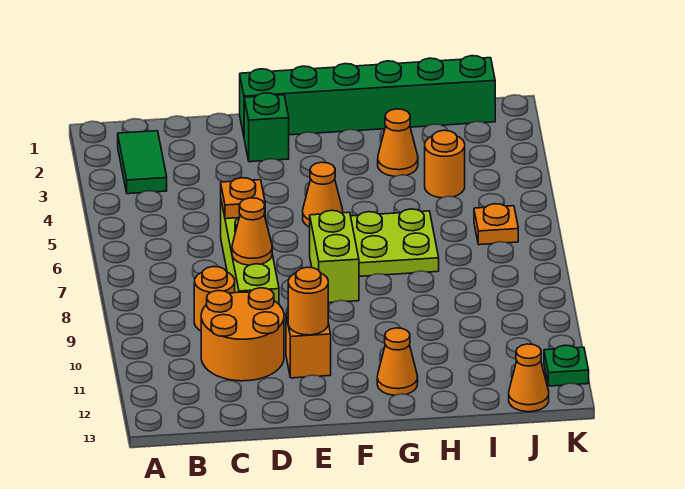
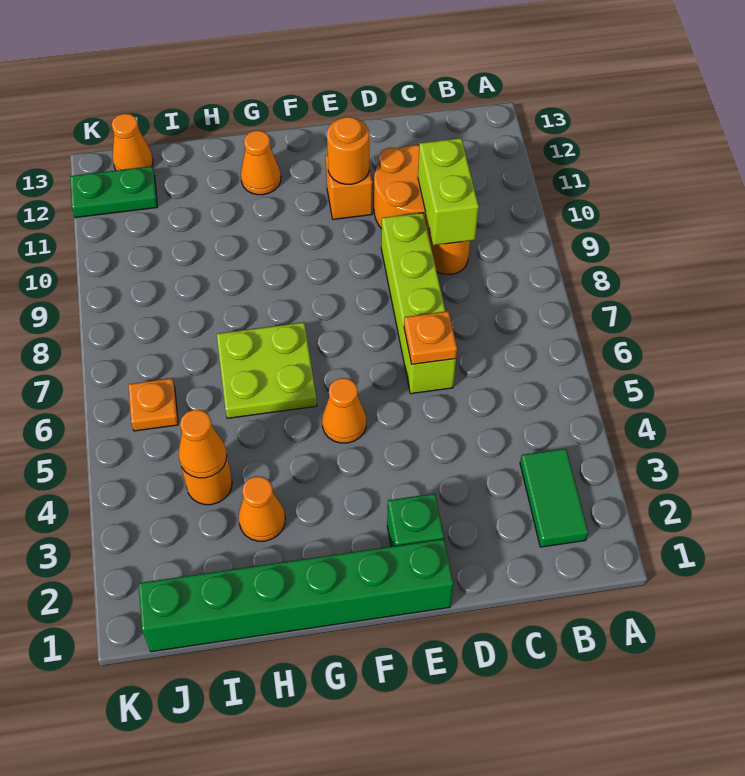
orange cone D8 level 2 -> orange cone I4 level 2
lime brick F7:F8 level 1 -> lime brick C9:C10 level 2
green plate K12 level 1 -> green plate J12:K12 level 1

